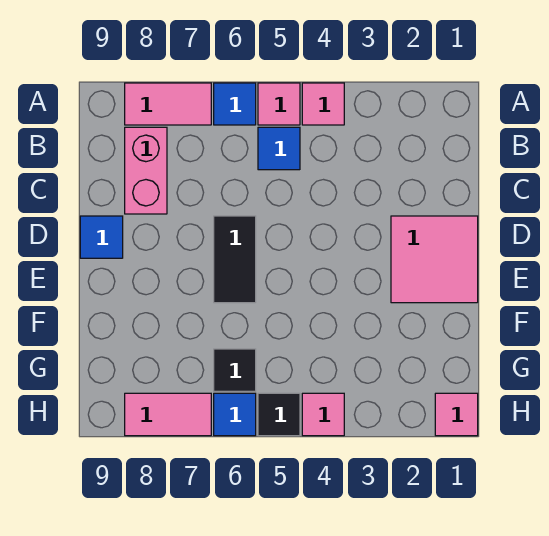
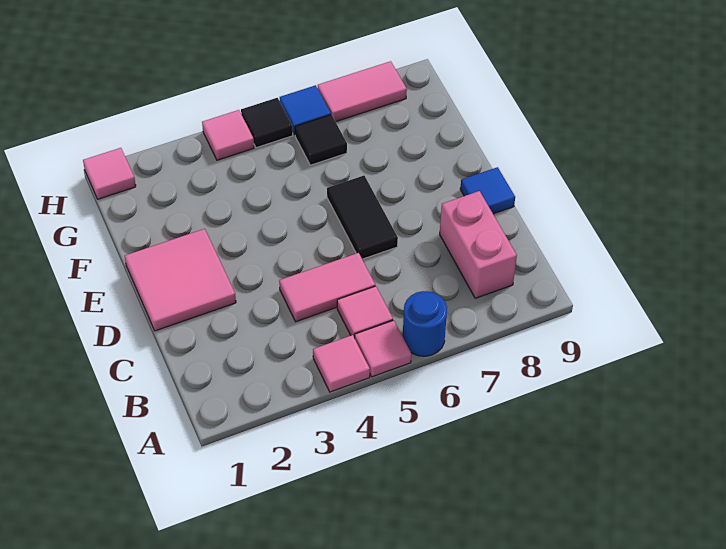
blue tile A6 level 1 -> blue round brick A6 level 1
pink tile A7:A8 level 1 -> pink tile C4:C5 level 1
blue tile B5 level 1 -> pink tile B5 level 1

